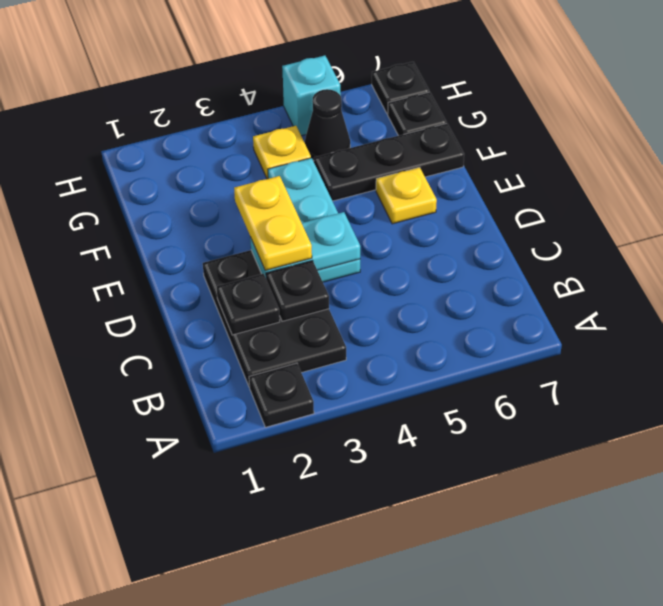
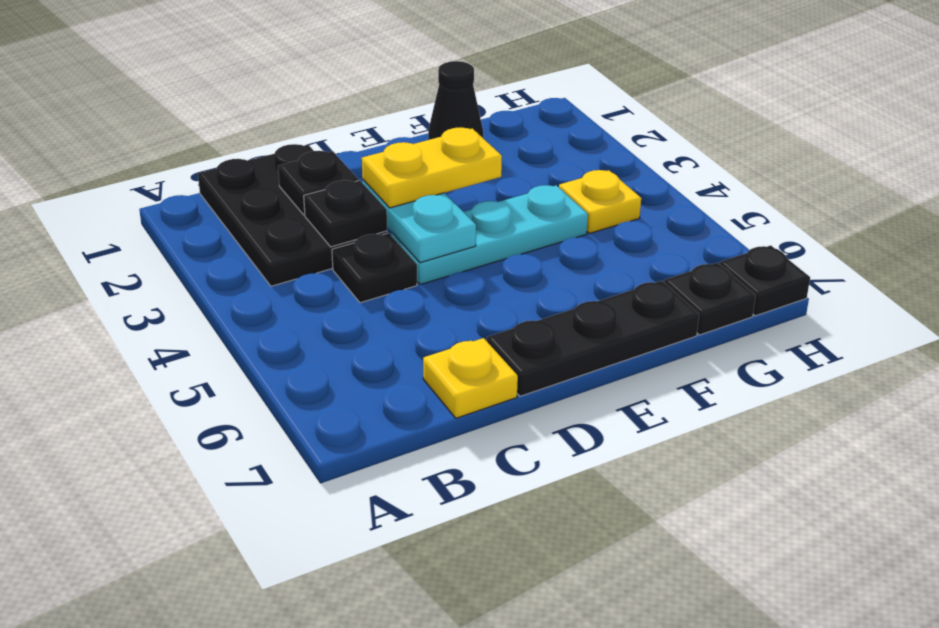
black plate A2 level 1 -> black plate C4 level 1
black plate B2:D3 level 1 -> black plate B1:C3 level 1
yellow plate E6 level 1 -> yellow plate C7 level 1
black plate F5:F7 level 1 -> black plate D7:F7 level 1
black cone G5 level 1 -> black cone F1 level 1
cyan brick H5 level 1 -> none

